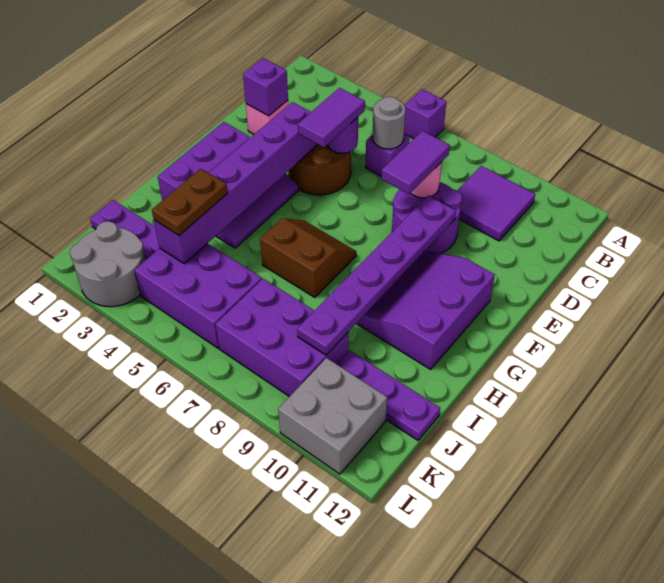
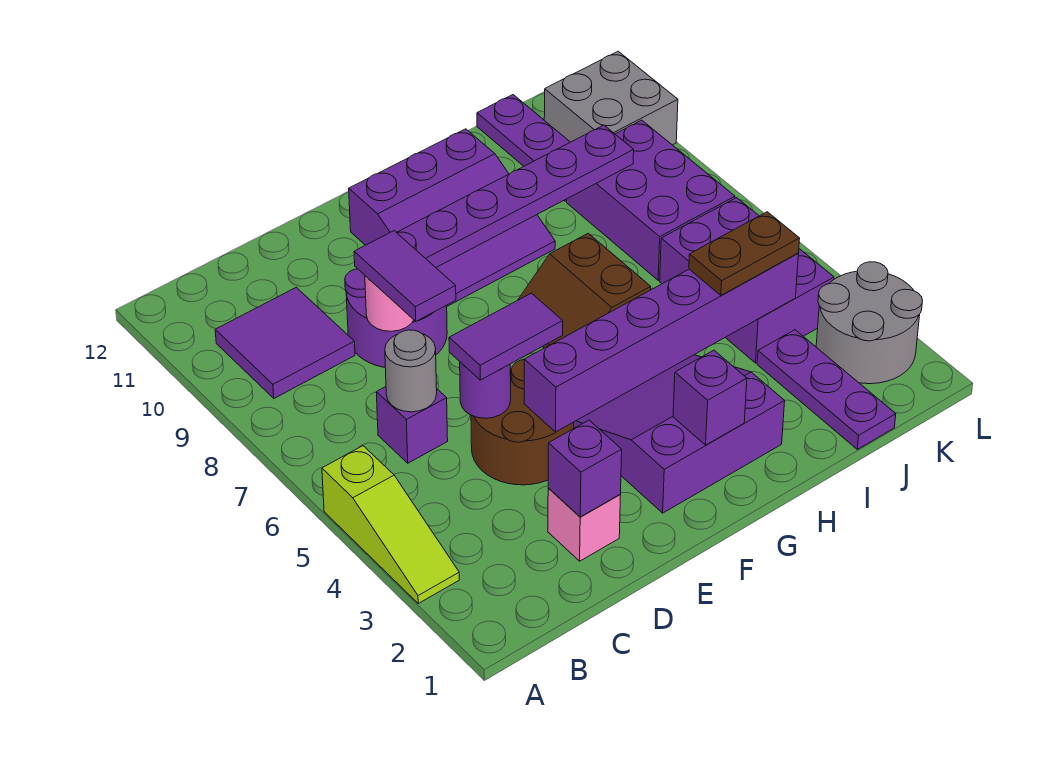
none -> lime slope A3:A5 level 1 top 5
purple brick A6 level 1 -> purple brick G2 level 2
purple tile D8:E8 level 3 -> purple tile D7:D8 level 3

